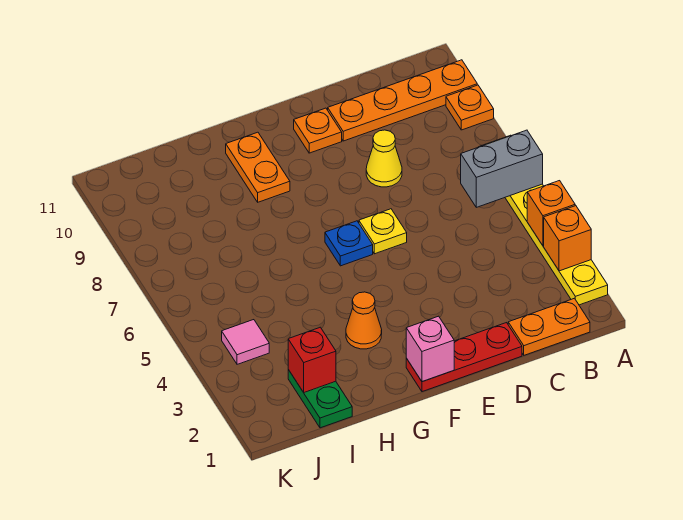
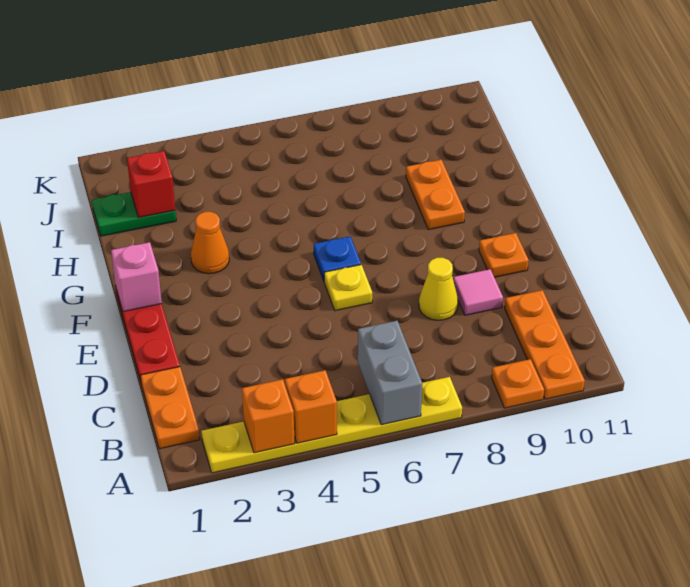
orange plate A10:D10 level 1 -> orange plate A10:C10 level 1
orange plate G9:G10 level 1 -> orange plate G9:H9 level 1
pink tile J4 level 1 -> pink tile D9 level 1

